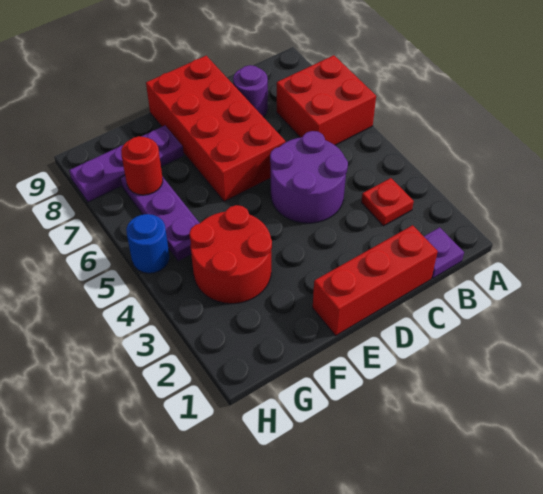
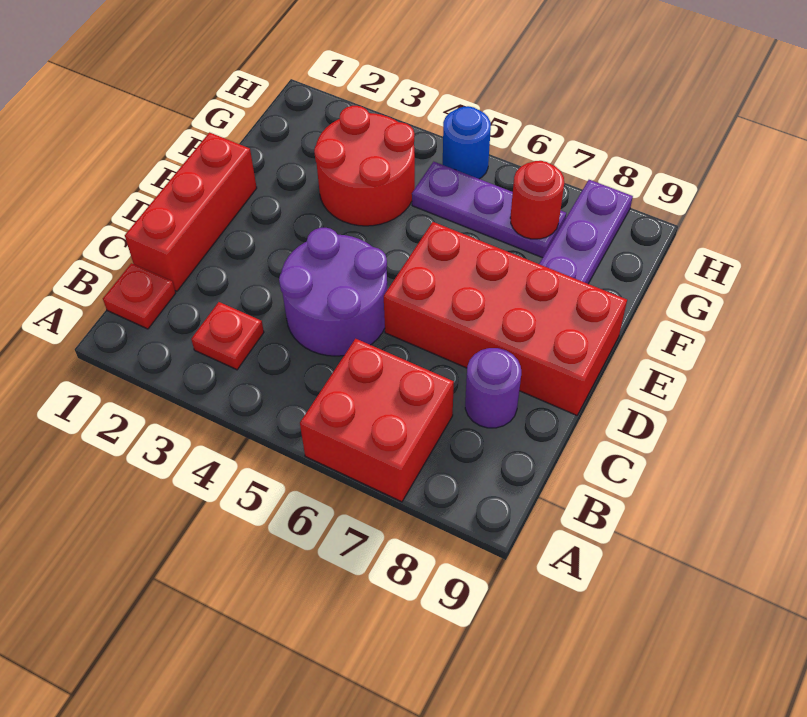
purple plate B1 level 1 -> red plate B1 level 1

